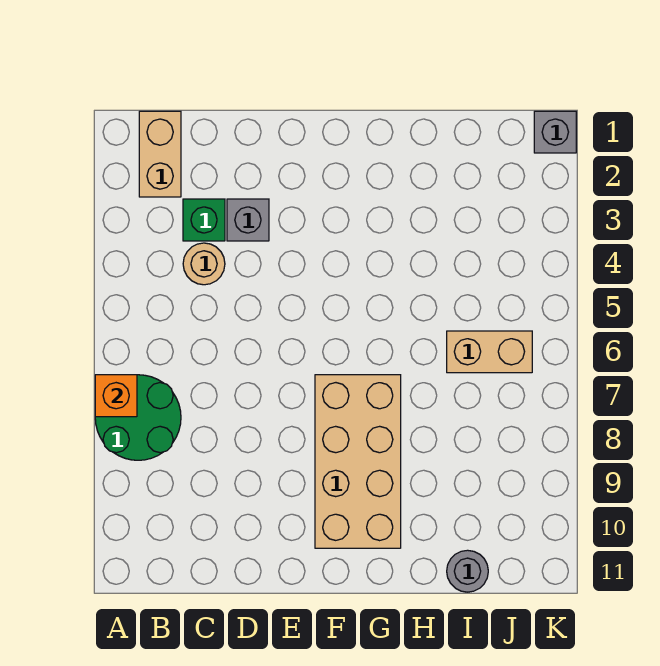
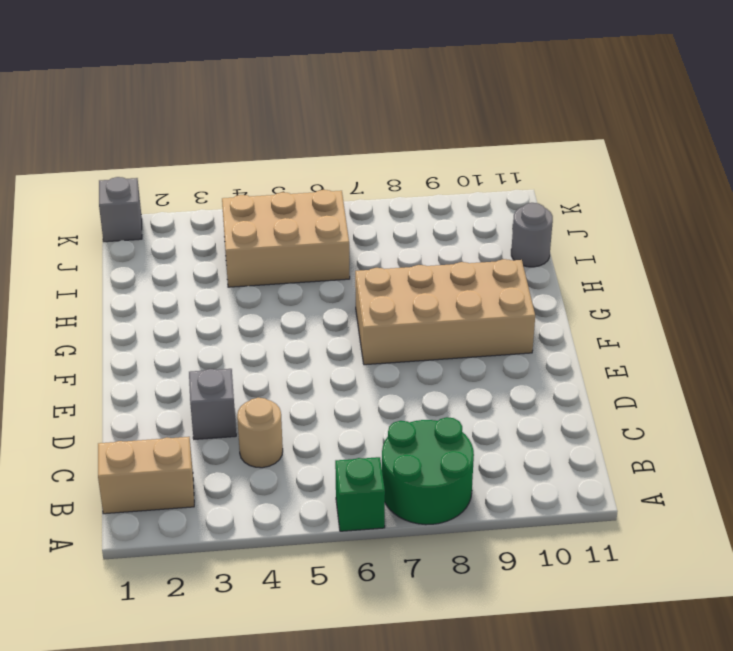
orange brick A7 level 2 -> none
green brick C3 level 1 -> green brick A6 level 1
tan brick I6:J6 level 1 -> tan brick I4:J6 level 1

